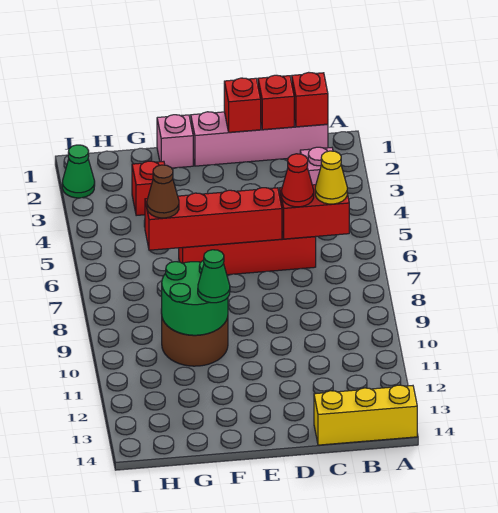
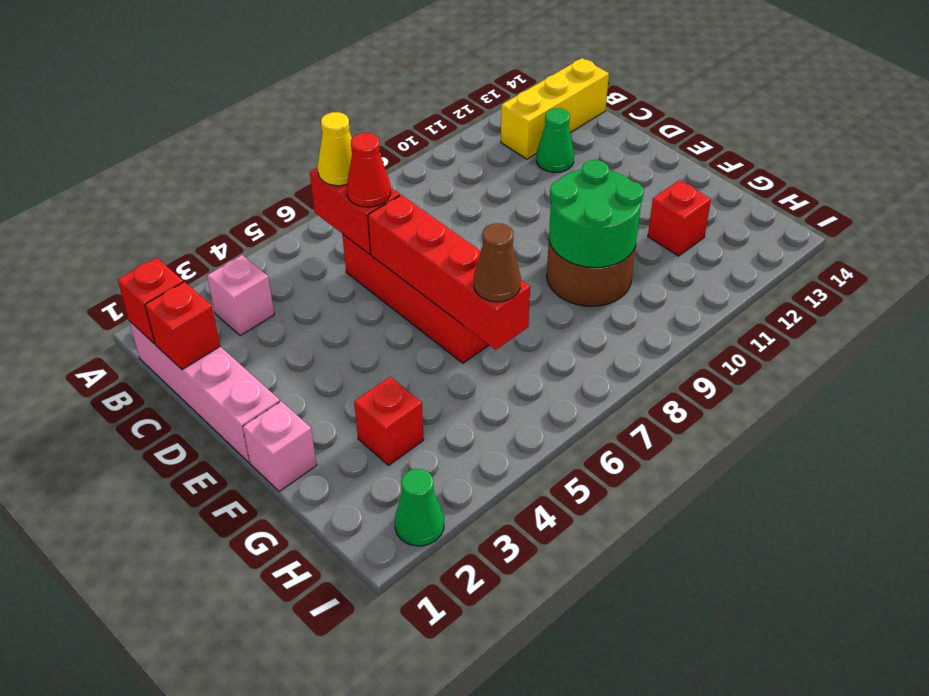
yellow brick A14:C14 level 1 -> yellow brick B12:B14 level 1
red brick D1 level 2 -> red brick G12 level 1
green cone F10 level 3 -> green cone C12 level 1

